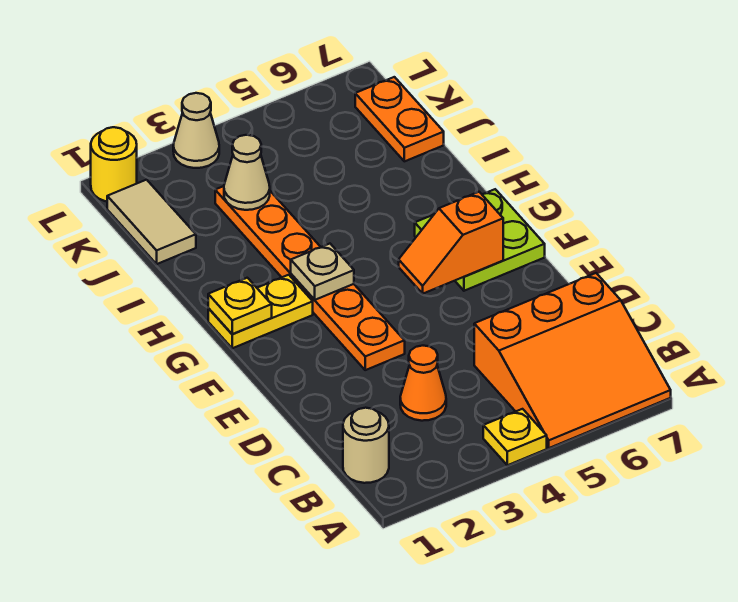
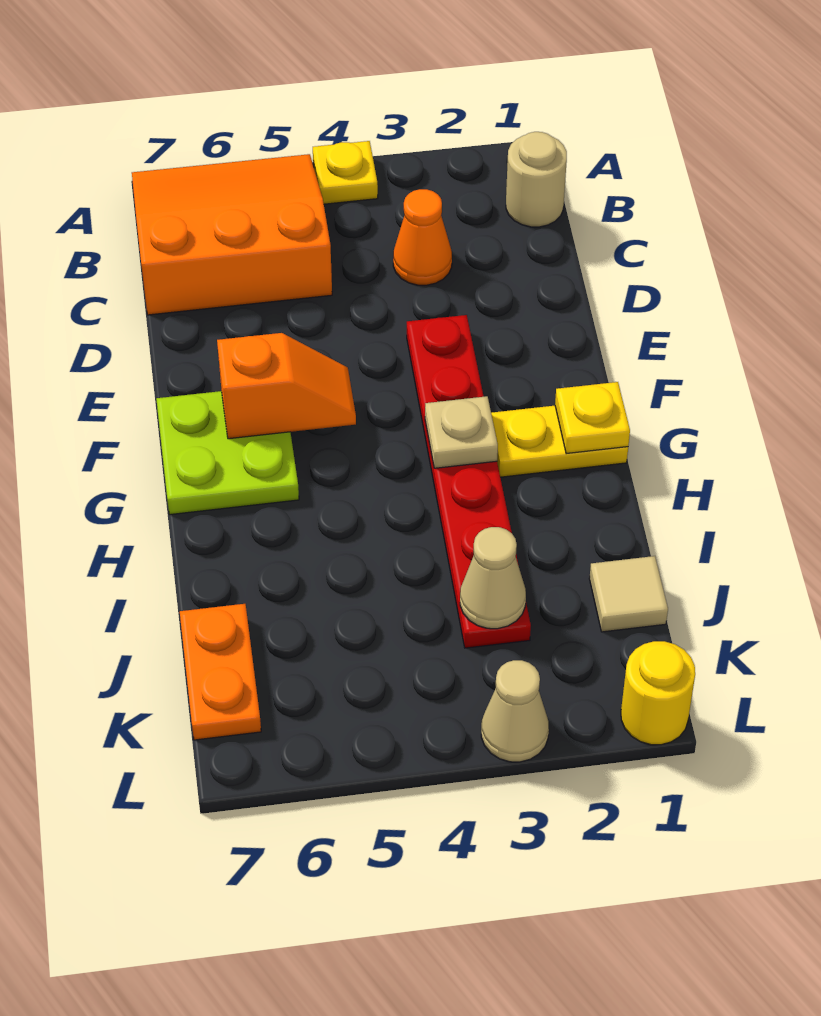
orange plate E3:J3 level 1 -> red plate E3:J3 level 1
tan tile J1:K1 level 1 -> tan tile J1 level 1

